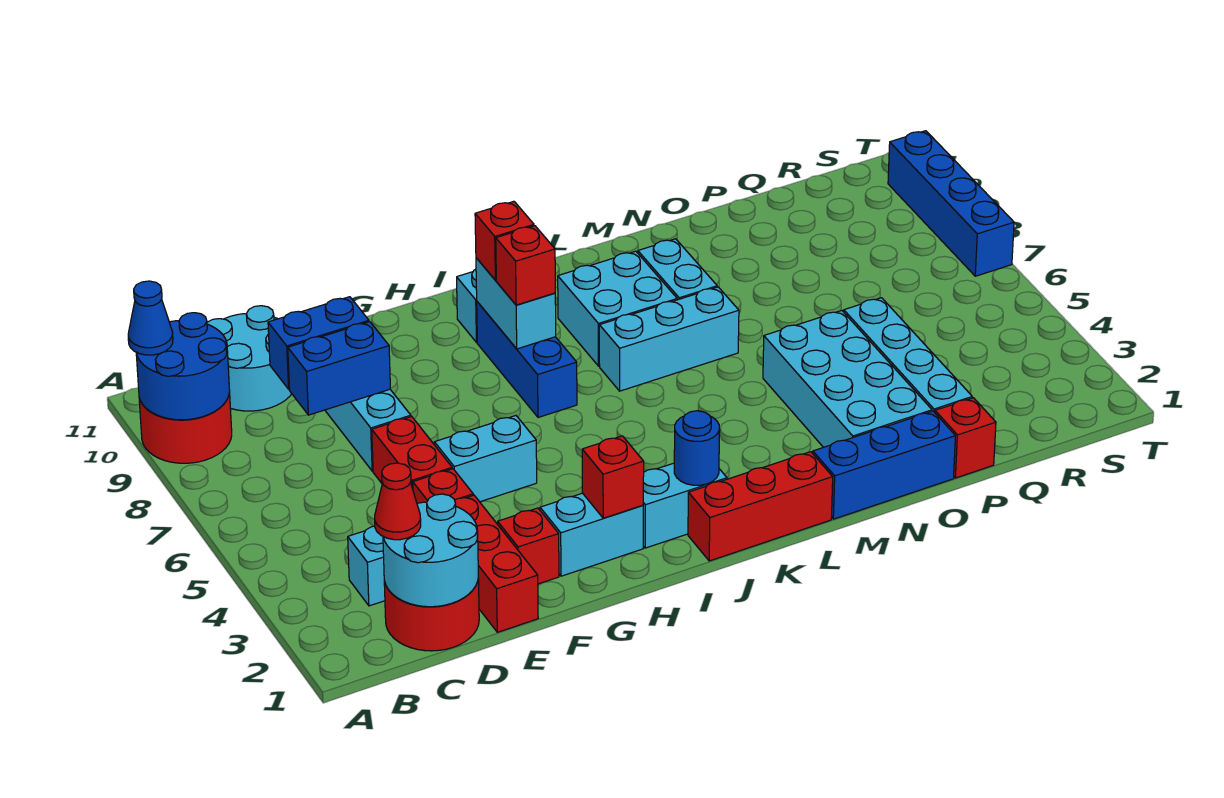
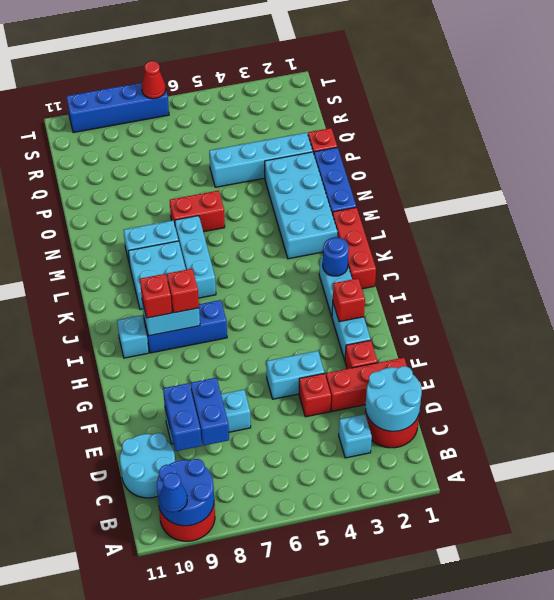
red cone C2 level 3 -> red cone T7 level 2
red brick E5:E6 level 1 -> red brick N6:N7 level 1
cyan brick F5:G5 level 1 -> cyan brick F4:F5 level 1
cyan brick N2:O5 level 1 -> cyan brick L2:O3 level 1

